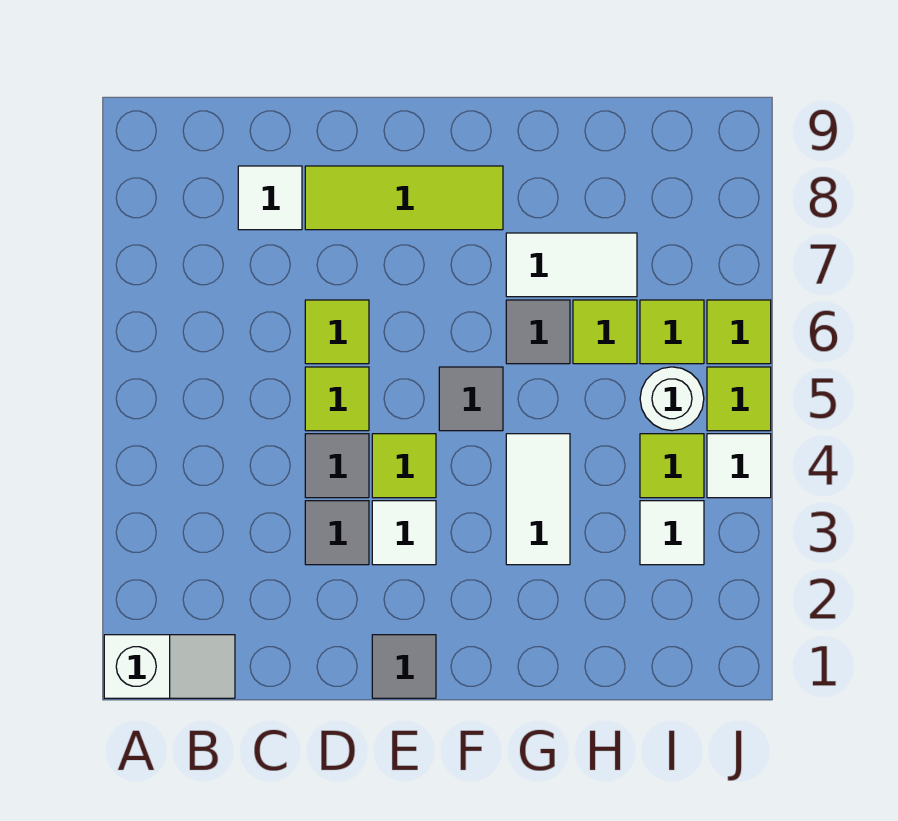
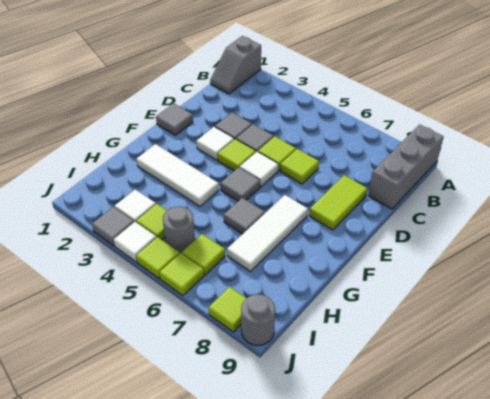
white slope A1:B1 level 1 top A -> grey slope A1:B1 level 1 top A
none -> grey brick A9:C9 level 1
white tile C8 level 1 -> white tile E5 level 1
lime tile D8:F8 level 1 -> lime tile D8:E8 level 1
white tile G3:G4 level 1 -> white tile G2:G4 level 1
white tile G7:H7 level 1 -> white tile F7:H7 level 1
lime tile H6 level 1 -> lime tile J8 level 1
white round brick I5 level 1 -> grey round brick I5 level 1
none -> grey tile J3 level 1
none -> grey round brick J9 level 1

